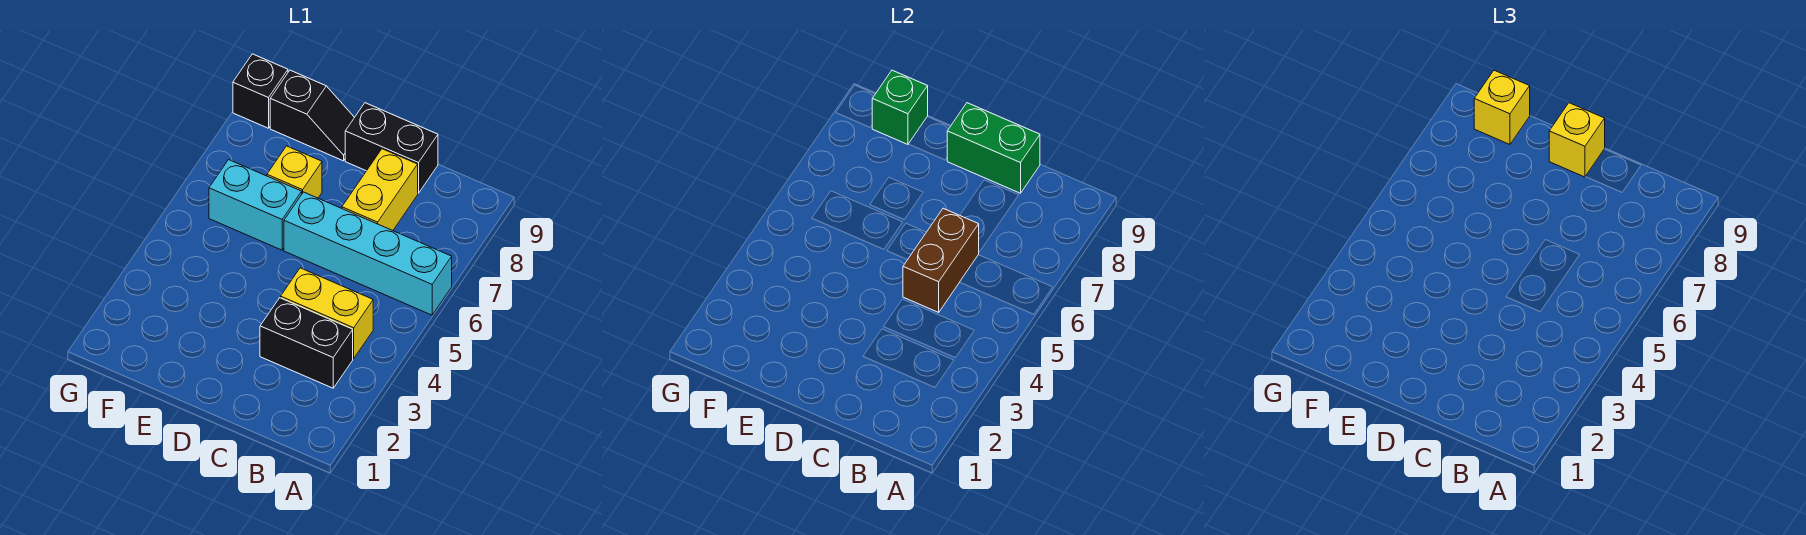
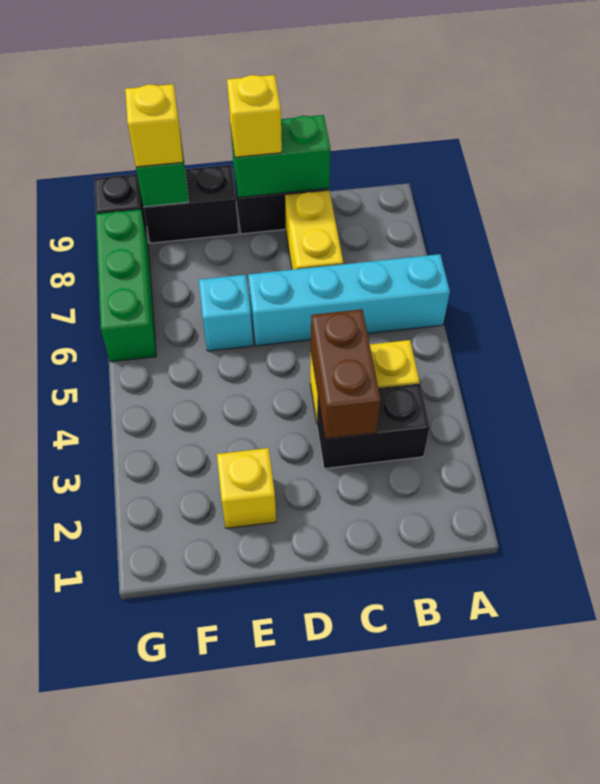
brown brick C5:C6 level 2 -> brown brick C3:C4 level 2
cyan brick E6:F6 level 1 -> cyan brick E6 level 1
yellow brick E7 level 1 -> yellow brick E2 level 1
black slope E9:F9 level 1 top F -> black brick E9:F9 level 1
none -> green brick G6:G8 level 1

